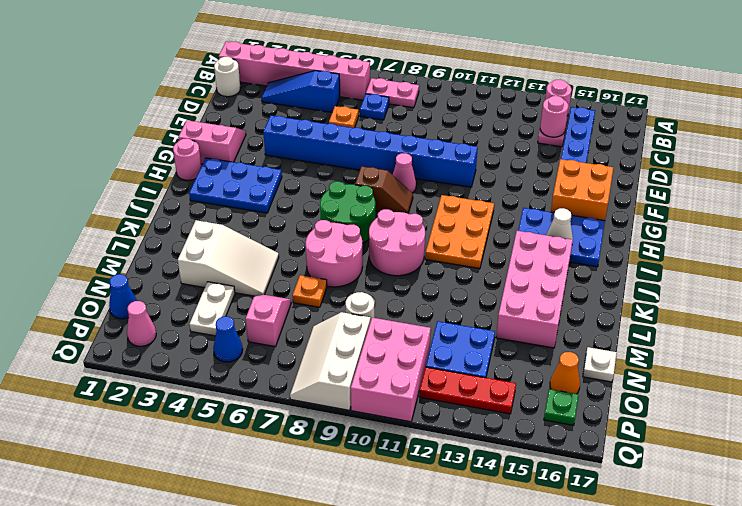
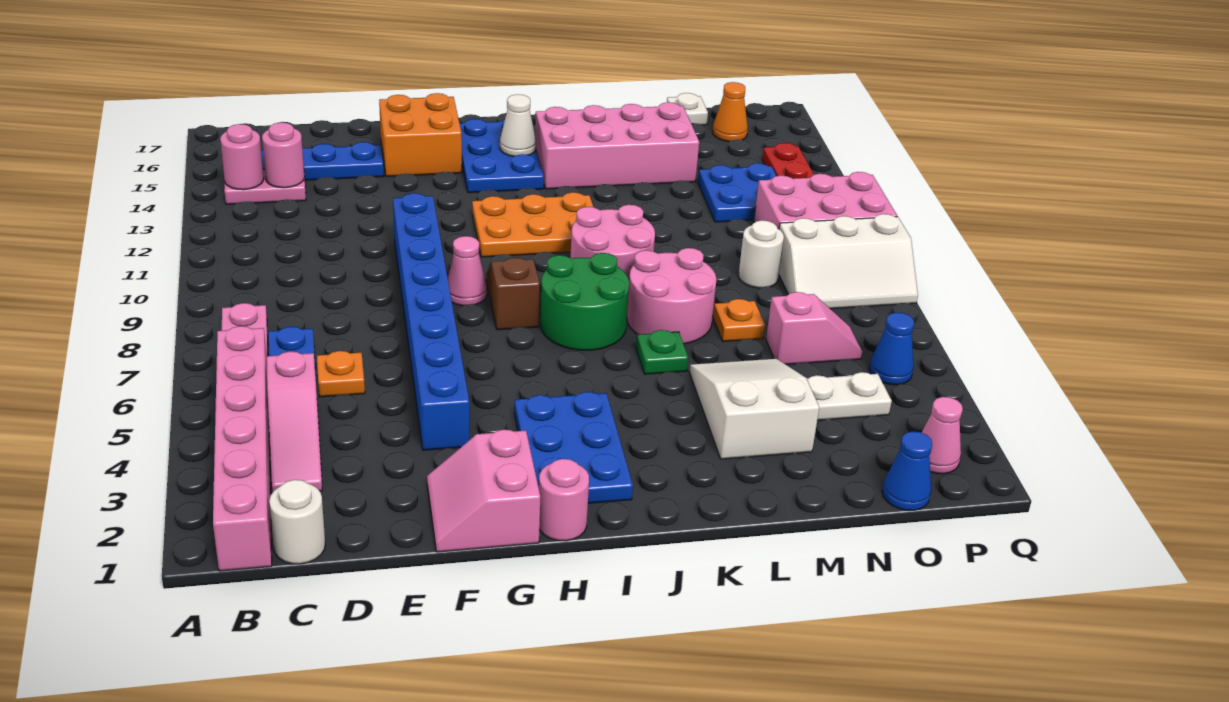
blue slope C3:C5 level 1 top 5 -> pink slope C3:C5 level 1 top 5
pink slope N6:O6 level 1 top O -> pink slope N6:O6 level 1 top N
green plate P16 level 1 -> green plate K6 level 1

